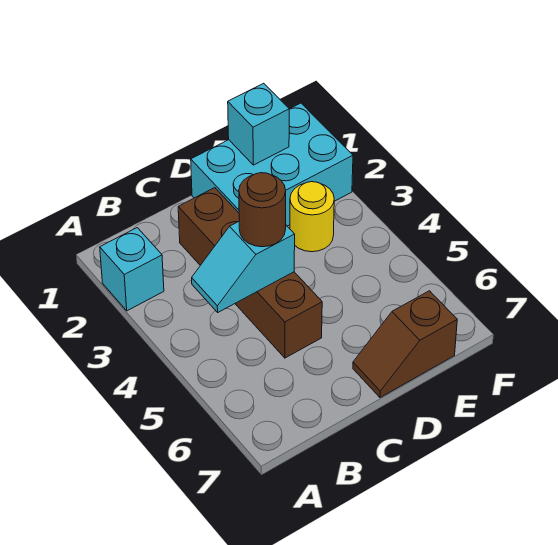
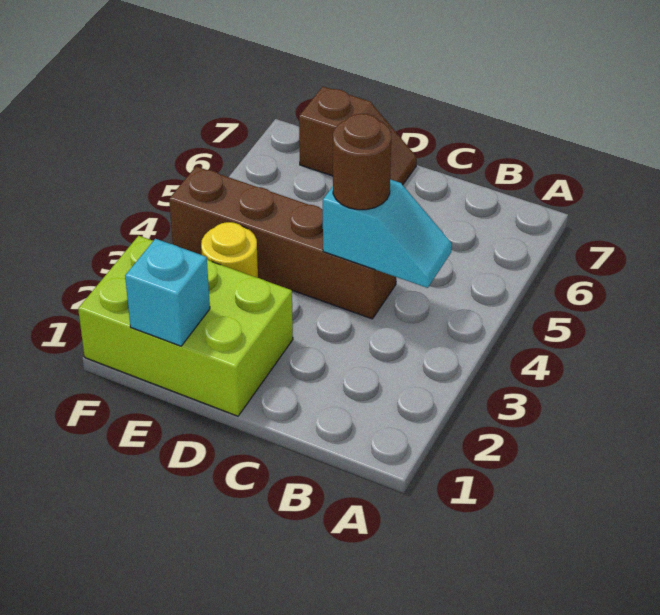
cyan brick A2 level 1 -> none
brown brick C2:C5 level 1 -> brown brick C4:F4 level 1
cyan brick D1:F2 level 1 -> lime brick D1:F2 level 1

